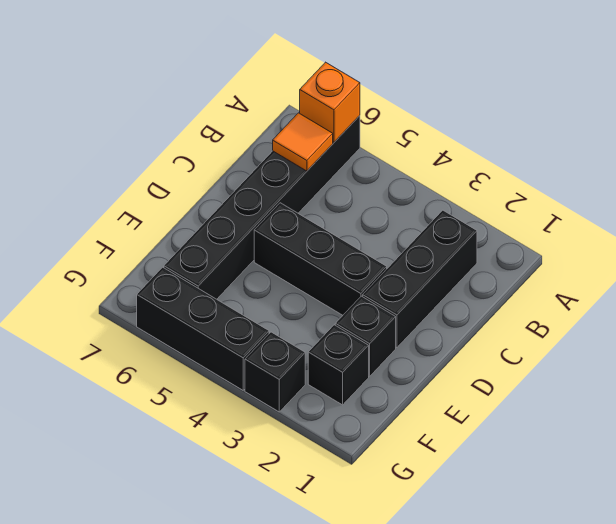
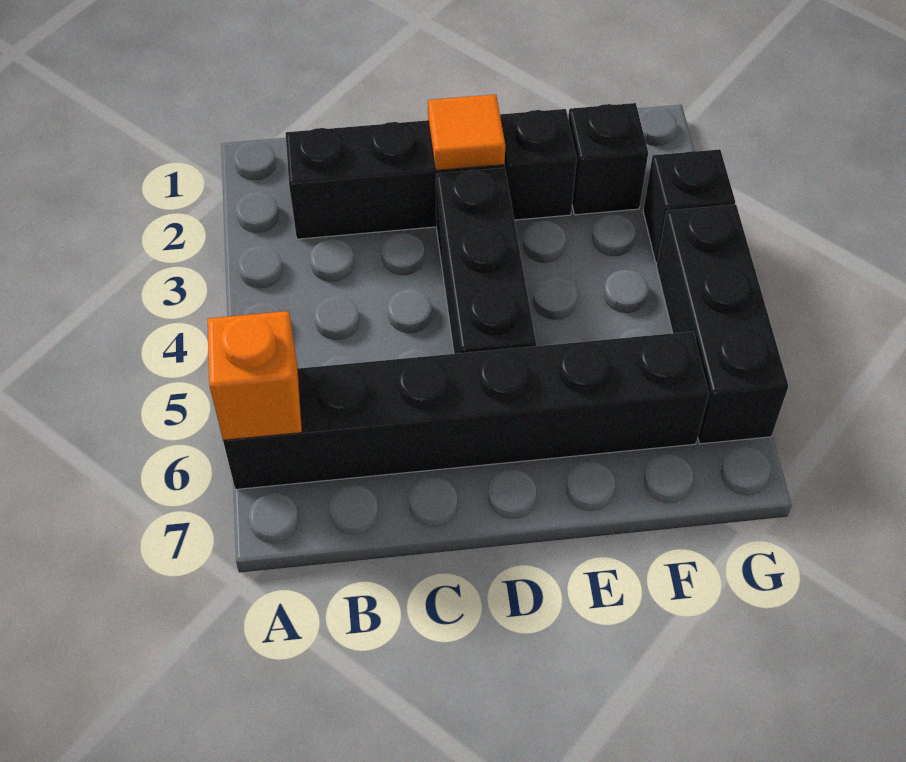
orange tile B6 level 2 -> orange tile D2 level 2

